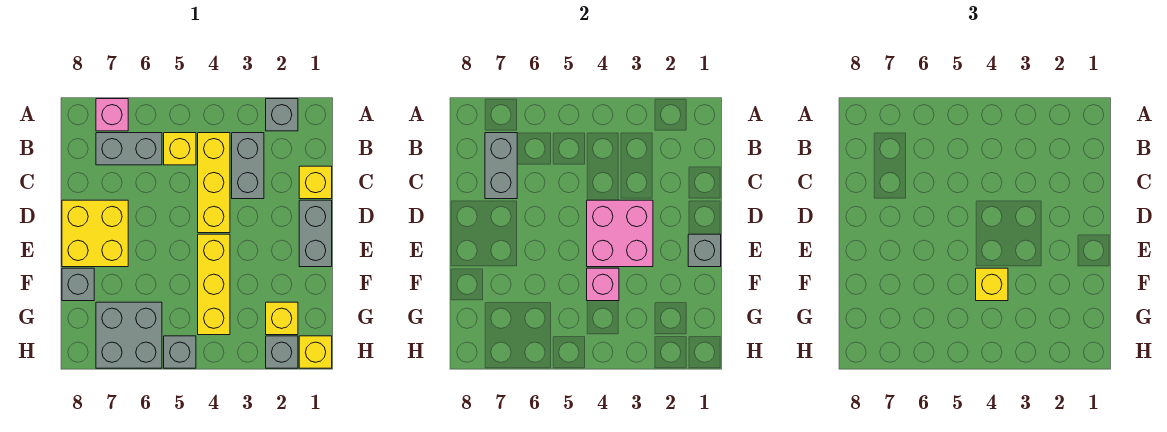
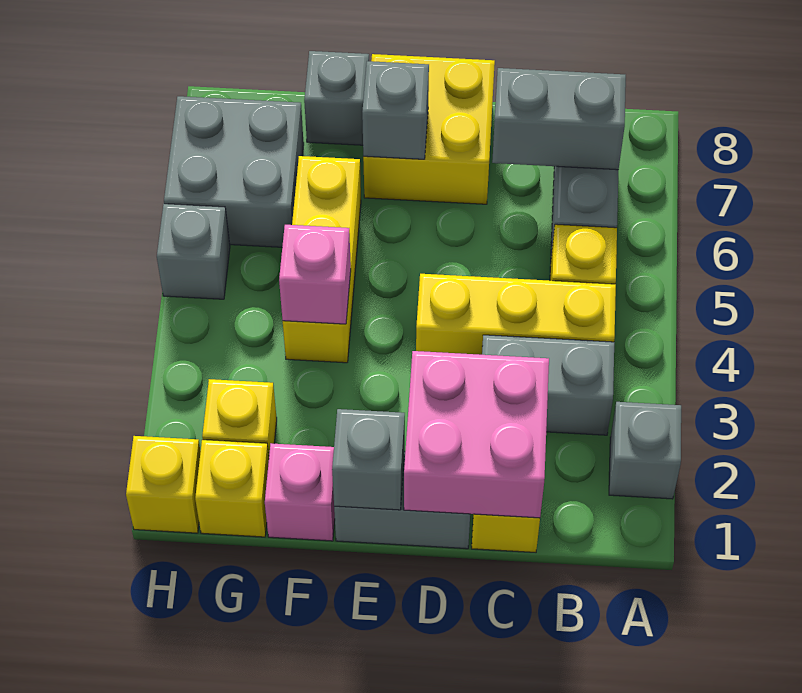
pink brick A7 level 1 -> pink brick F1 level 1
pink brick D3:E4 level 2 -> pink brick C1:D2 level 2
yellow brick E4:G4 level 1 -> yellow brick F4:F6 level 1
yellow brick F4 level 3 -> yellow brick G1 level 1
grey brick H2 level 1 -> grey brick E7 level 2

